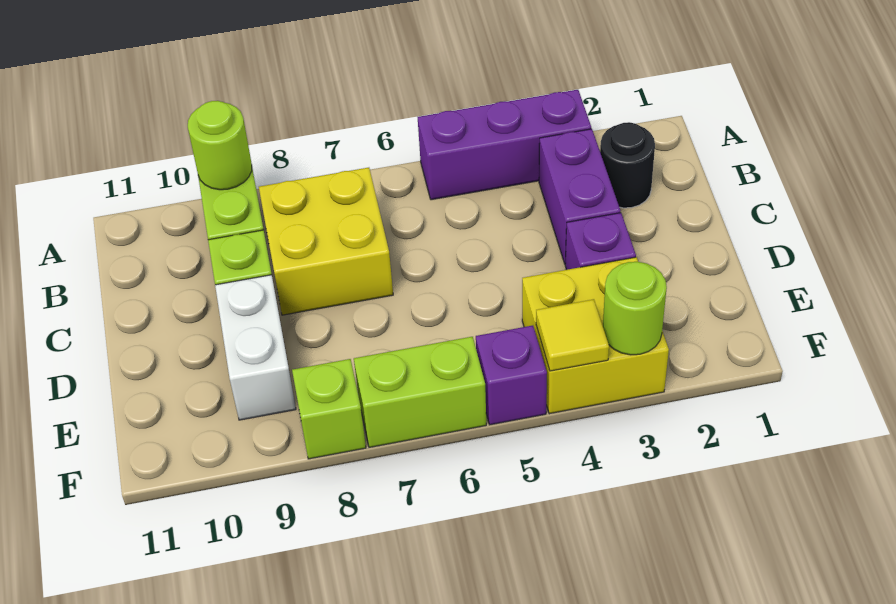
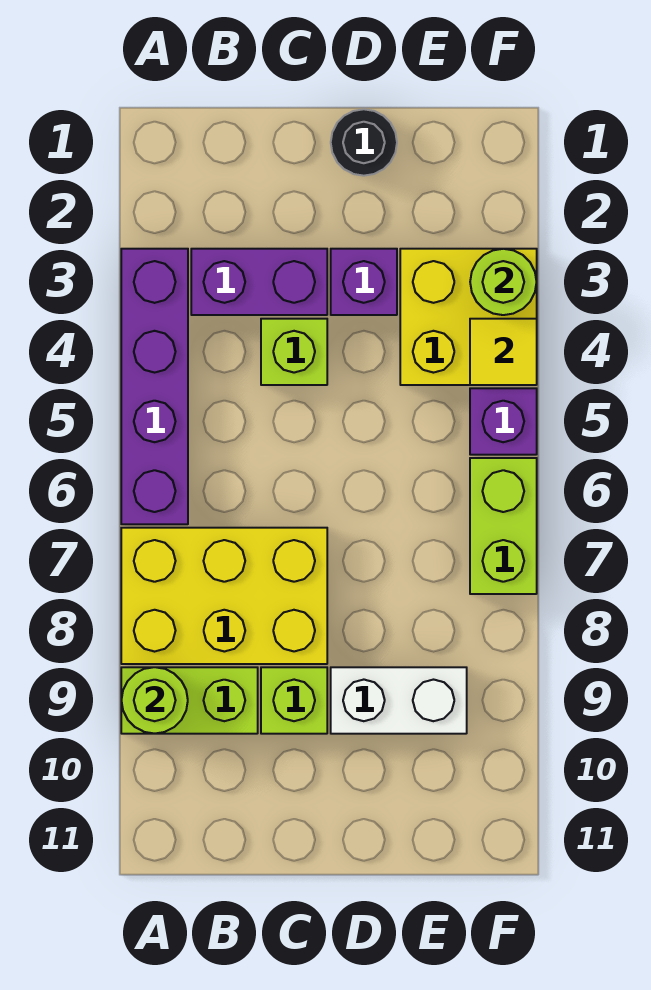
purple brick A3:A5 level 1 -> purple brick A3:A6 level 1
black round brick B2 level 1 -> black round brick D1 level 1
yellow brick B7:C8 level 1 -> yellow brick A7:C8 level 1
lime brick F8 level 1 -> lime brick C4 level 1

